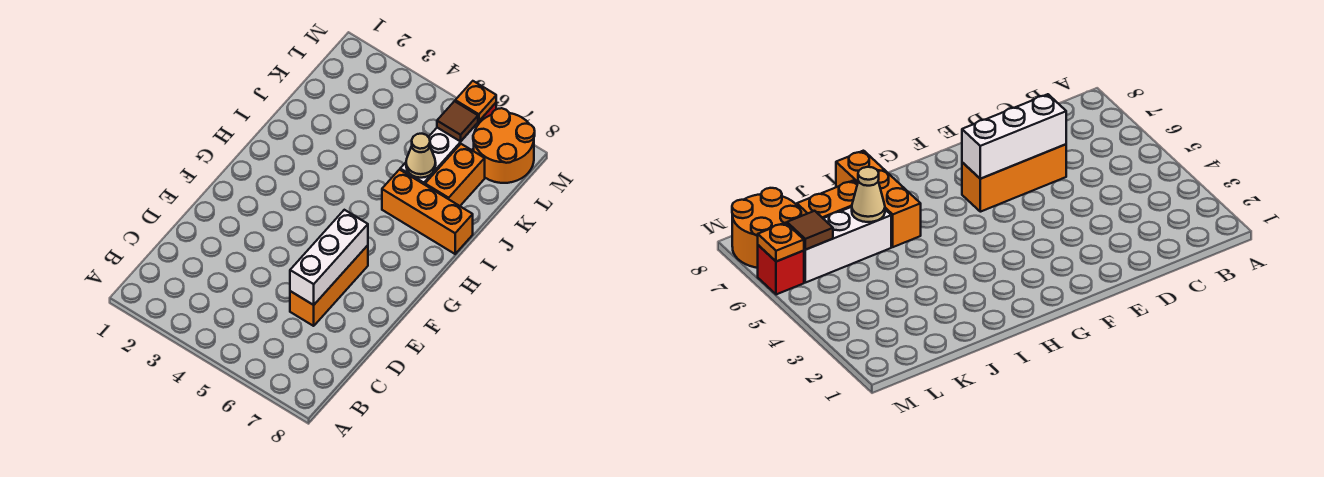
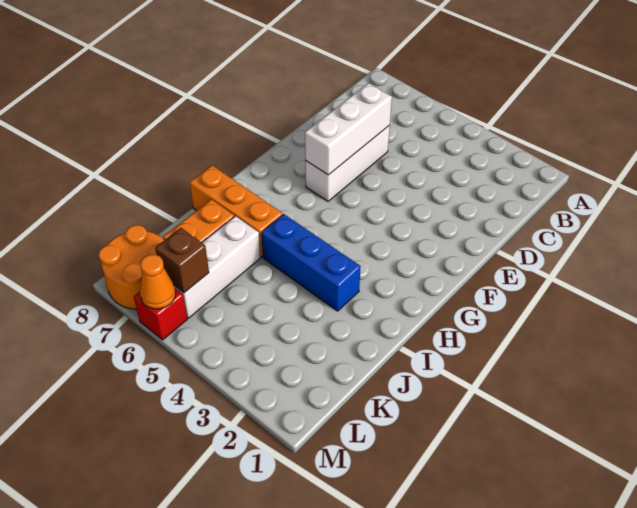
orange brick D6:F6 level 1 -> white brick D6:F6 level 1
none -> blue brick I3:I5 level 1
tan cone J6 level 2 -> none
brown tile L6 level 2 -> brown brick L6 level 2
orange plate M6 level 2 -> orange cone M6 level 2

